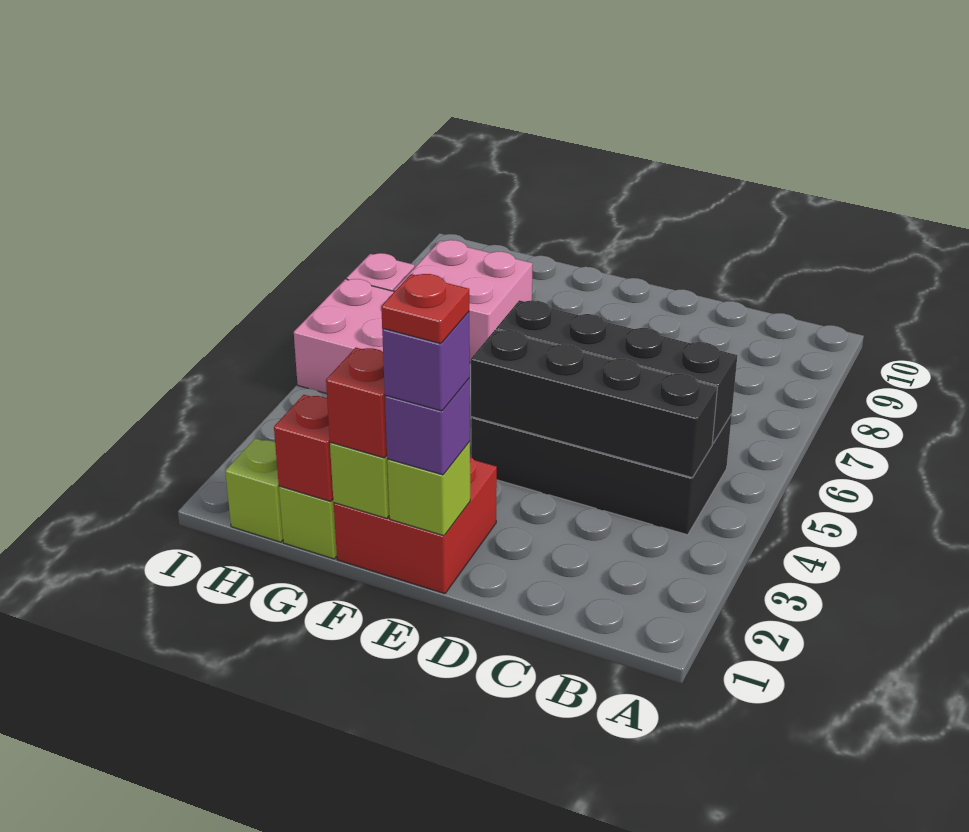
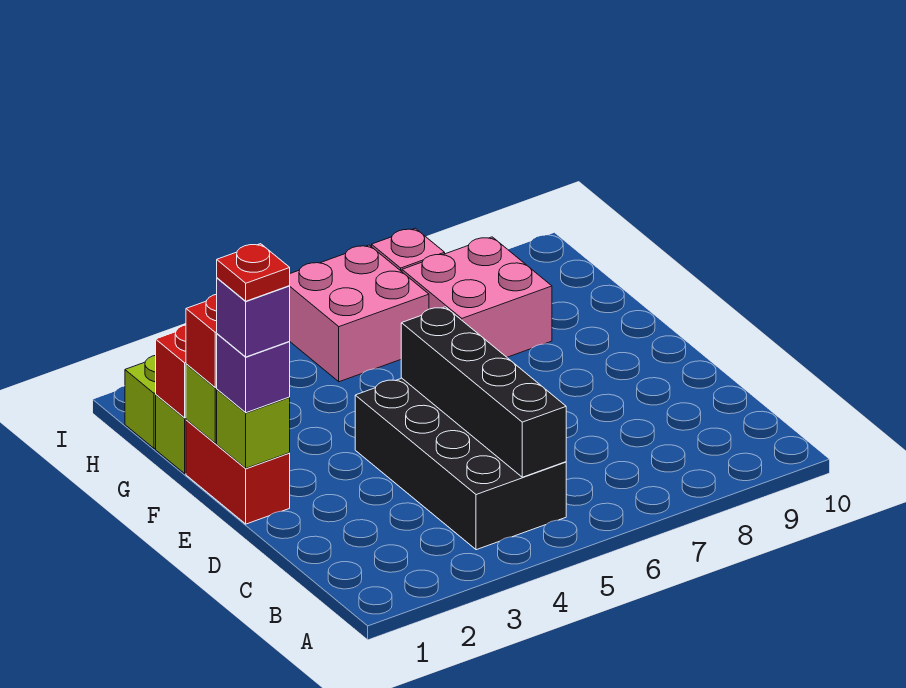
black brick B4:E4 level 2 -> none
red brick E1:F2 level 1 -> red brick E1:F1 level 1

